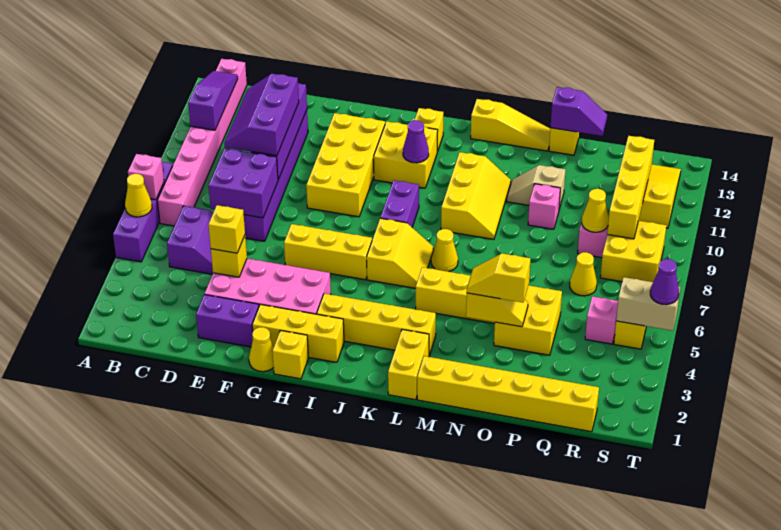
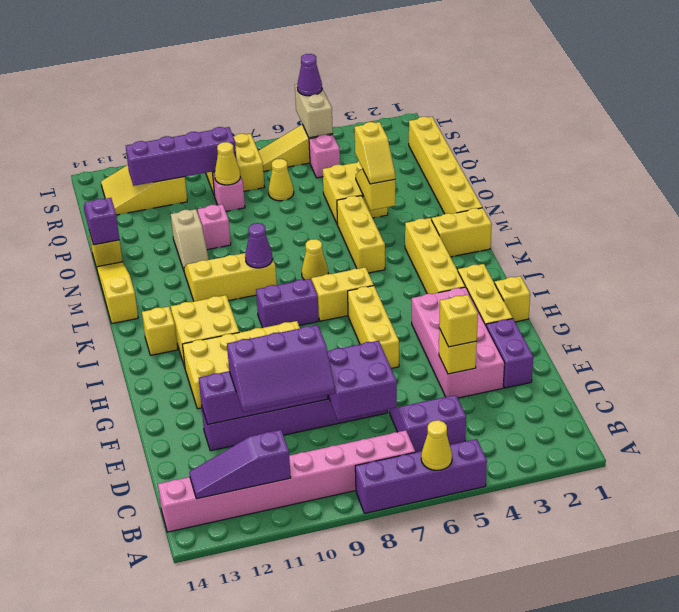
pink brick A7 level 2 -> none
yellow cone G1 level 1 -> none
purple cone J11 level 2 -> purple cone L9 level 2
yellow brick R9:R12 level 2 -> purple brick R9:R12 level 2

